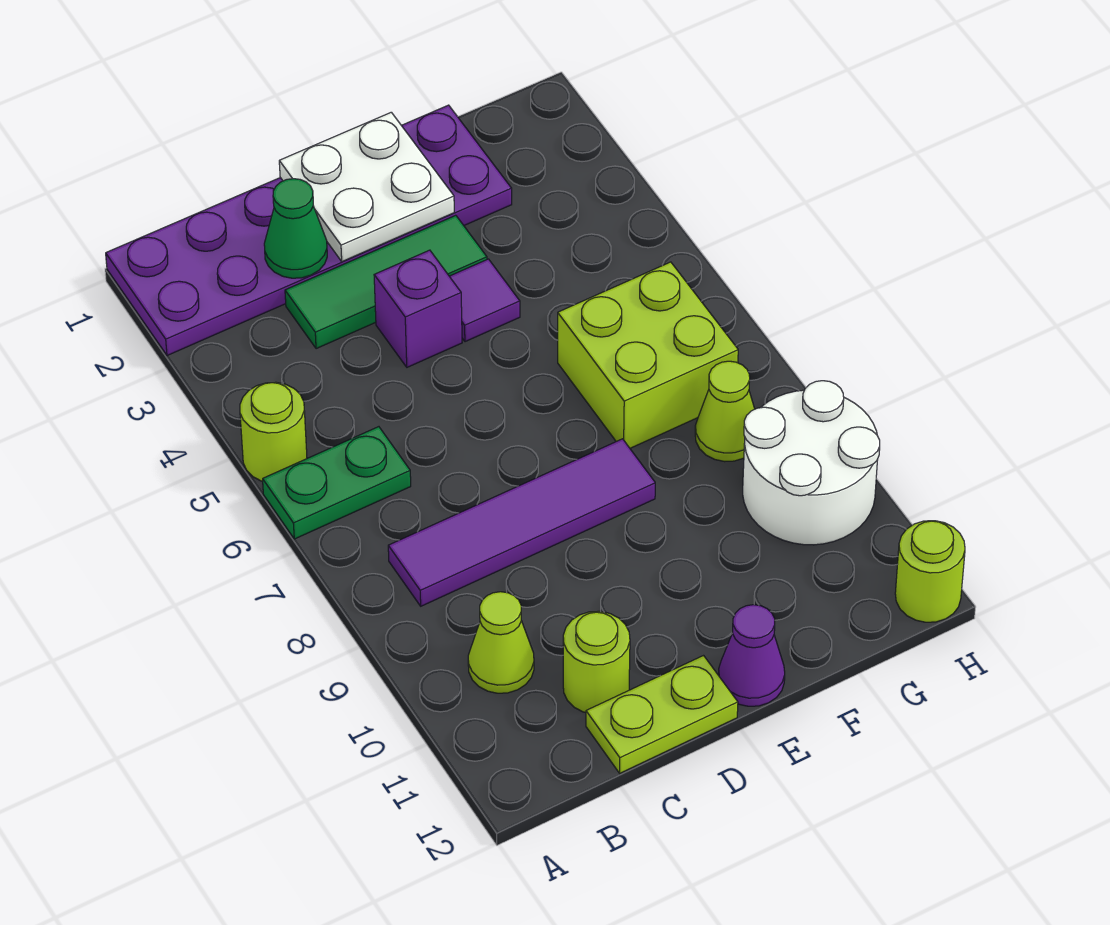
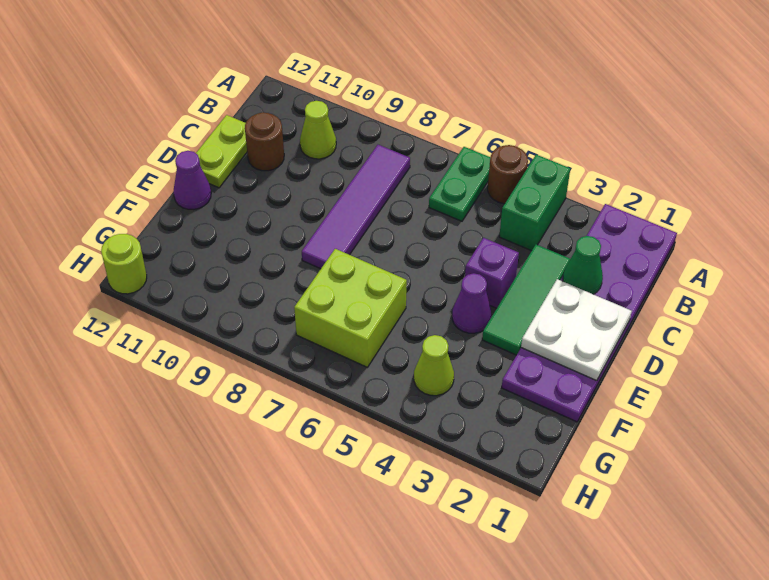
none -> green brick A4:B4 level 1
lime round brick A5 level 1 -> brown round brick A5 level 1
lime round brick C11 level 1 -> brown round brick C11 level 1
purple tile E4 level 1 -> purple cone E4 level 1
lime cone G8 level 1 -> lime cone G4 level 1
white round brick G9:H10 level 1 -> none

